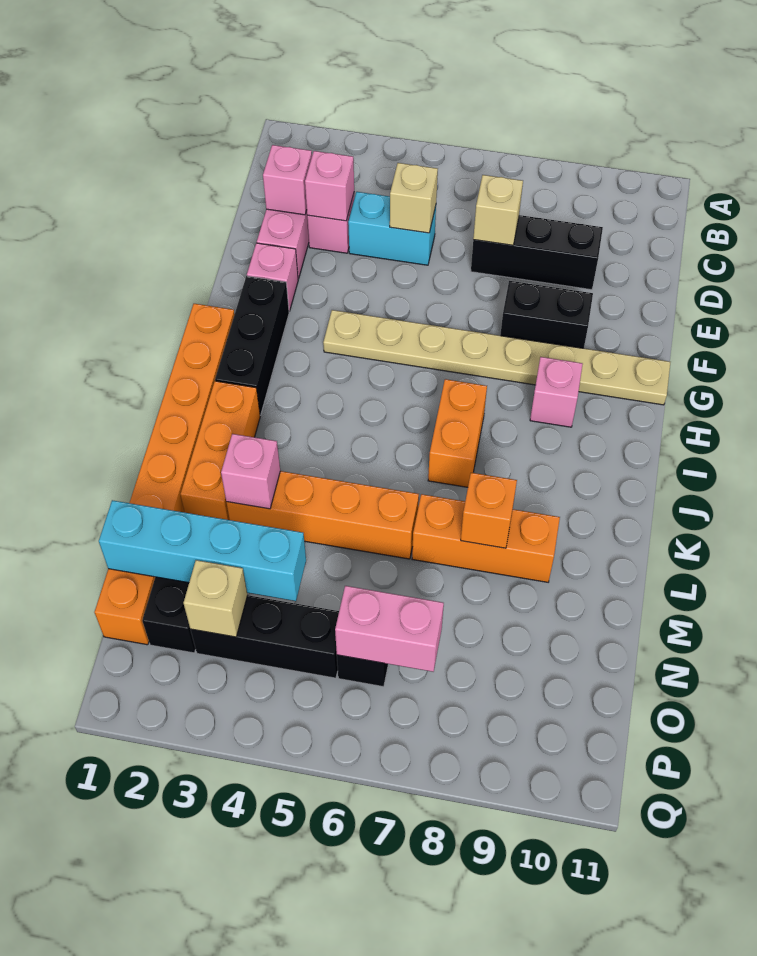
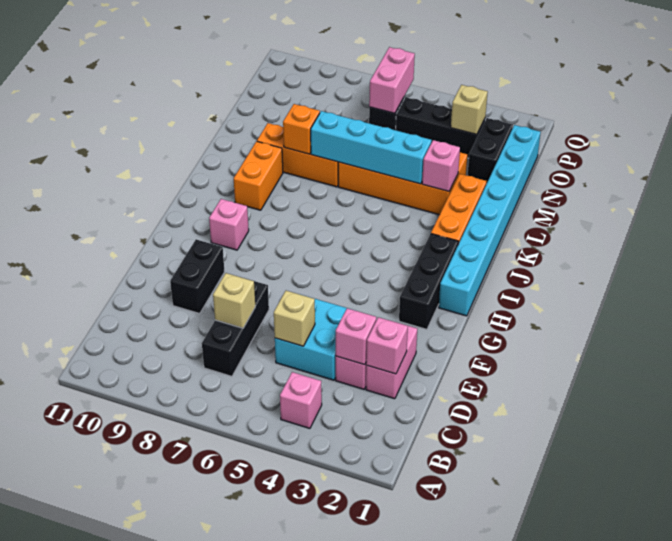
cyan brick D4:D5 level 1 -> cyan brick D4:E5 level 1
black brick D7:D9 level 1 -> black brick C7:E7 level 1
pink brick F2 level 1 -> pink brick B4 level 1
black brick F8:F9 level 1 -> black brick E9:F9 level 1
tan plate G4:G11 level 1 -> none
orange brick H1:O1 level 1 -> cyan brick H1:O1 level 1
orange brick I7:J7 level 1 -> orange brick J9:K9 level 1
orange brick L3:L6 level 1 -> orange brick L3:M6 level 1
cyan brick N1:N4 level 2 -> cyan brick L4:L7 level 2
pink brick O6:O7 level 2 -> pink brick O6:P6 level 2

